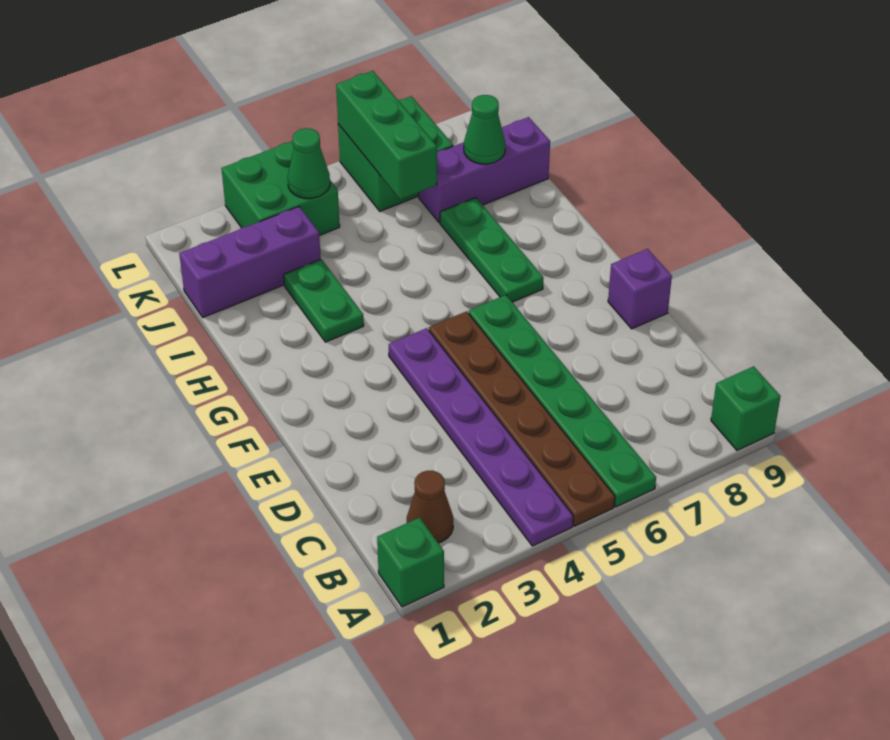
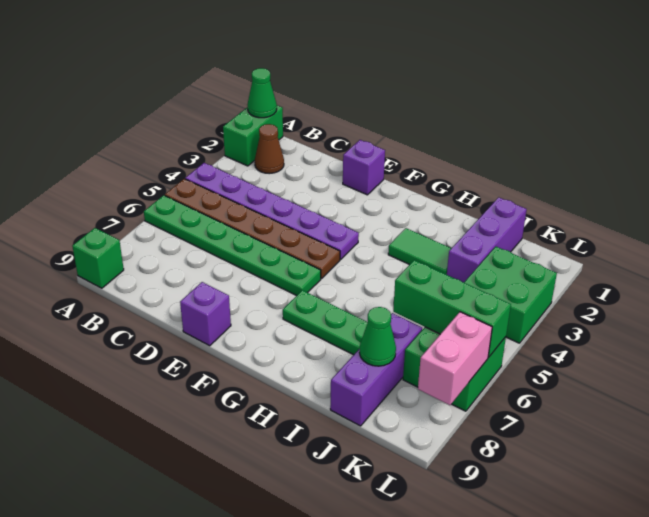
green brick A1 level 1 -> green brick A1:A2 level 1
none -> purple brick E1 level 1
green plate H3:I3 level 1 -> green tile H3:I3 level 1
green cone K4 level 2 -> green cone A1 level 2
none -> pink brick L7:L8 level 2

